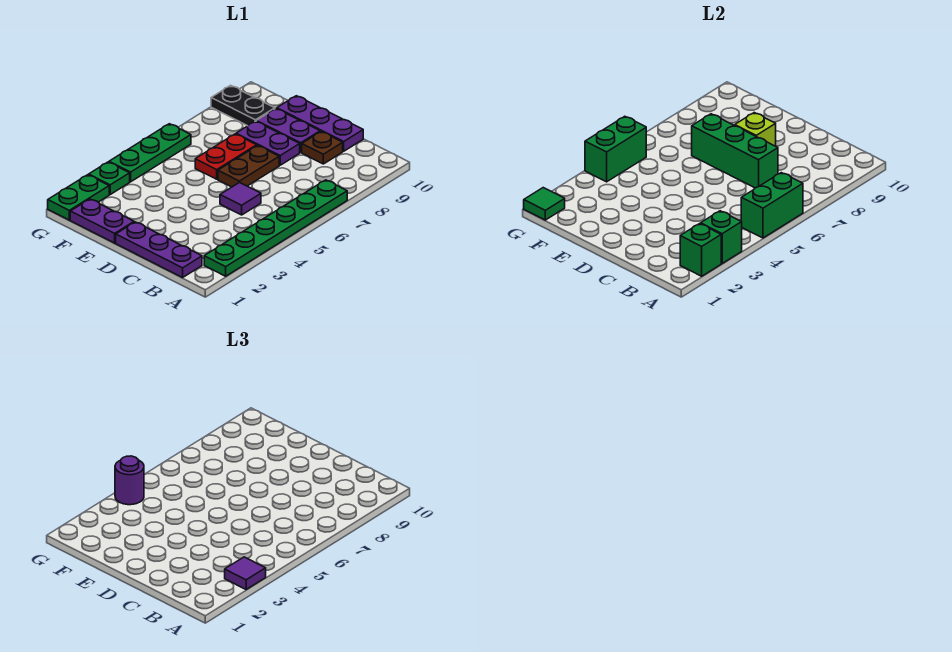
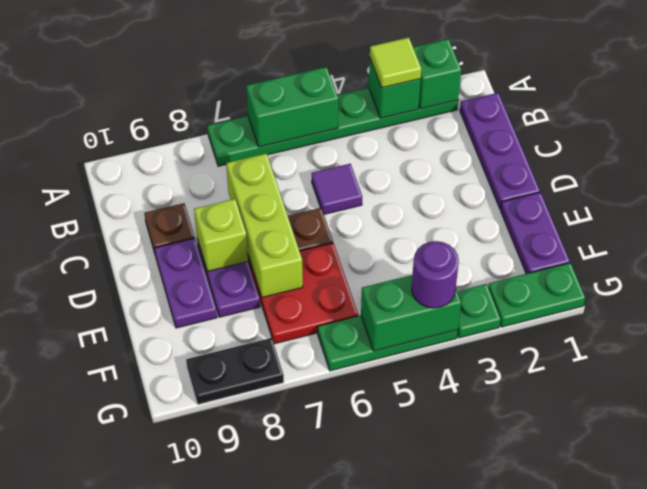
purple tile A3 level 3 -> lime tile A3 level 3
green brick C7:E7 level 2 -> lime brick C7:E7 level 2
purple plate C10:E10 level 1 -> none
red plate E6:E7 level 1 -> red plate E6:F7 level 1
black plate F9:G9 level 1 -> black plate G8:G9 level 1
green tile G1 level 2 -> none

